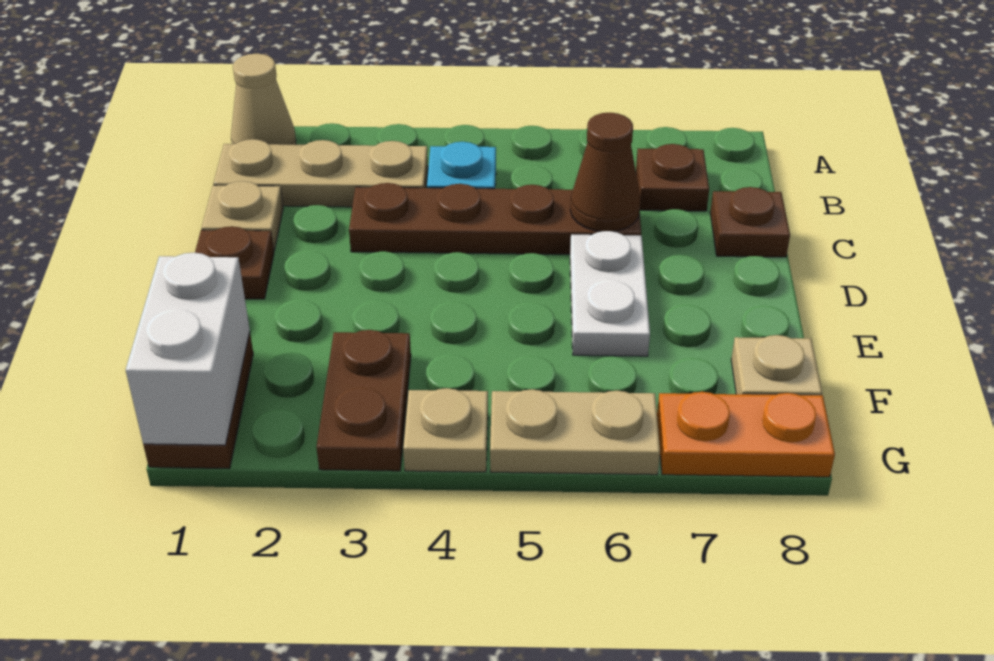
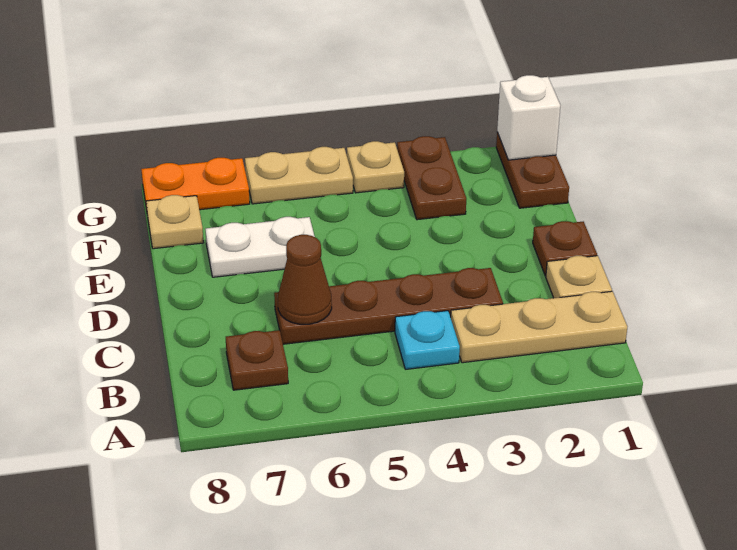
tan cone A1 level 1 -> none
brown plate C8 level 1 -> none
white plate D6:E6 level 1 -> white plate E6:E7 level 1
white brick F1:G1 level 2 -> white brick G1 level 2

